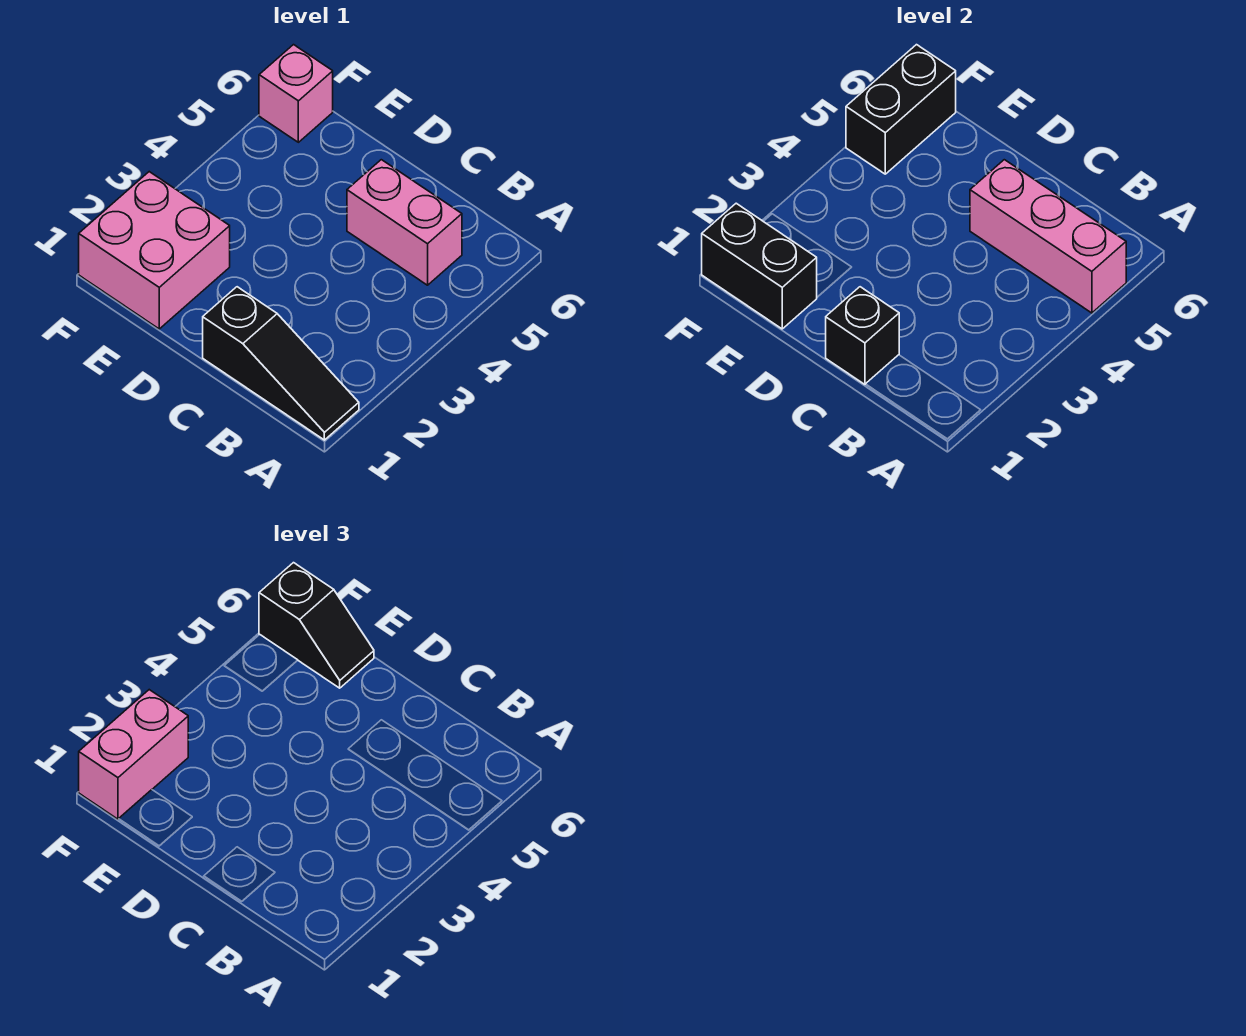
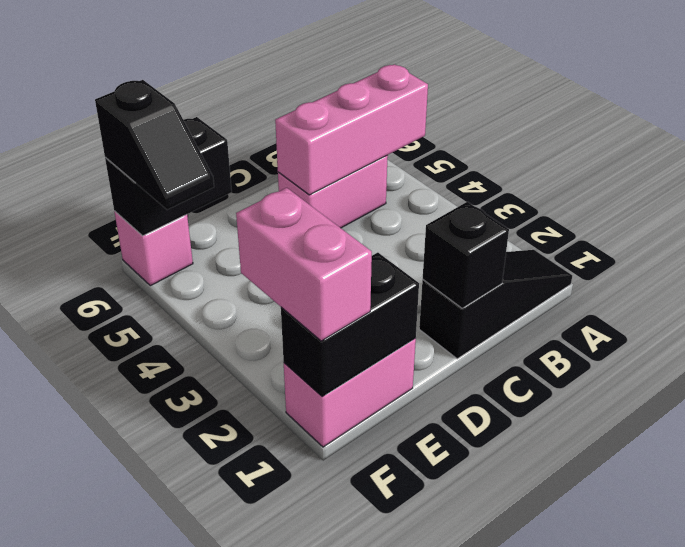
pink brick E1:F2 level 1 -> pink brick E1:F1 level 1
black slope E6:F6 level 3 top F -> black slope F5:F6 level 3 top 6
black brick F5:F6 level 2 -> black brick E6:F6 level 2

